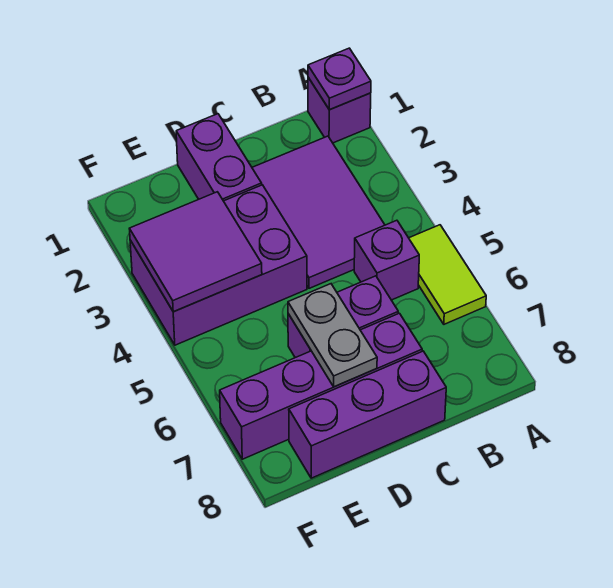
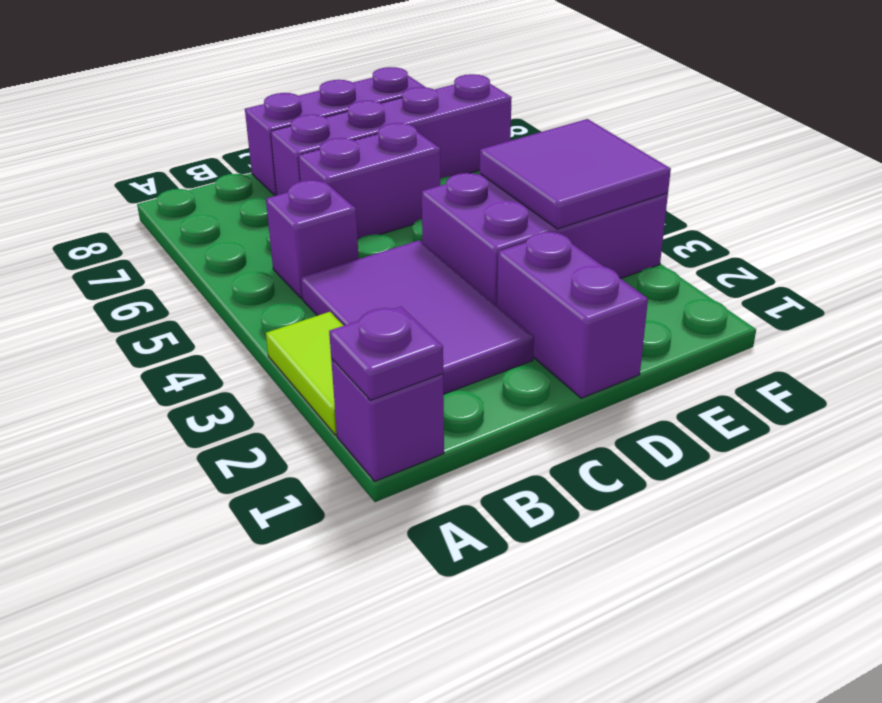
lime tile A5:A6 level 1 -> lime tile A2:A3 level 1
grey plate D6:D7 level 2 -> none

